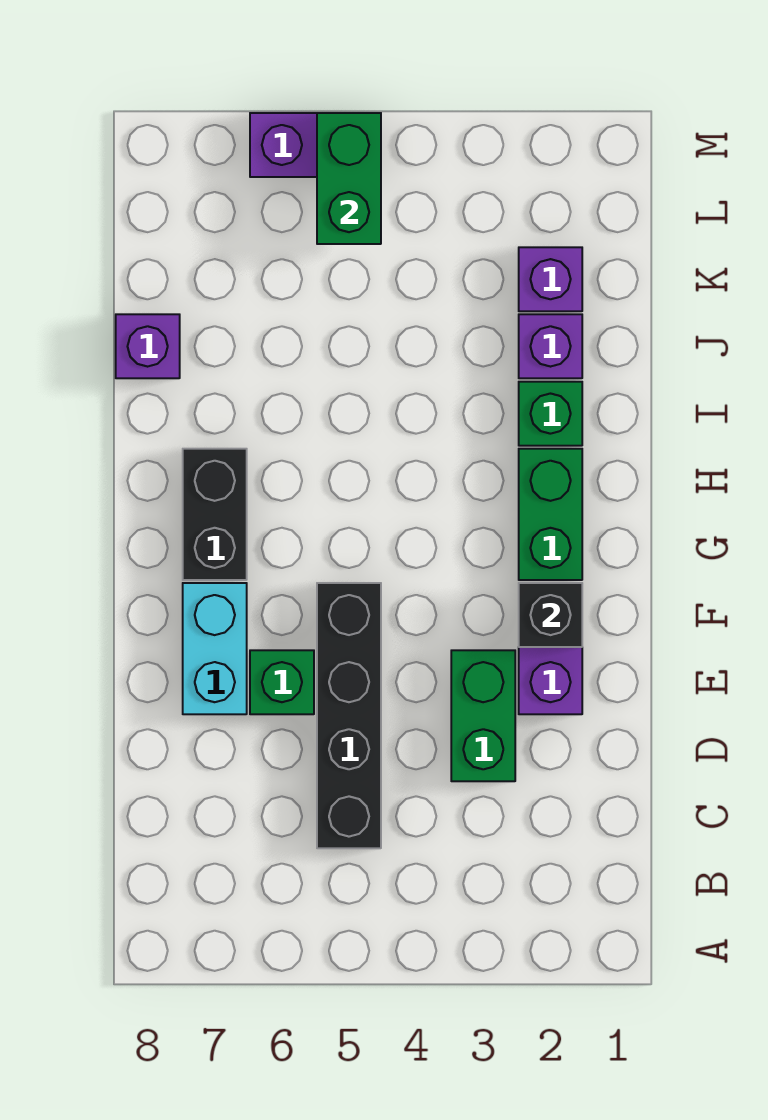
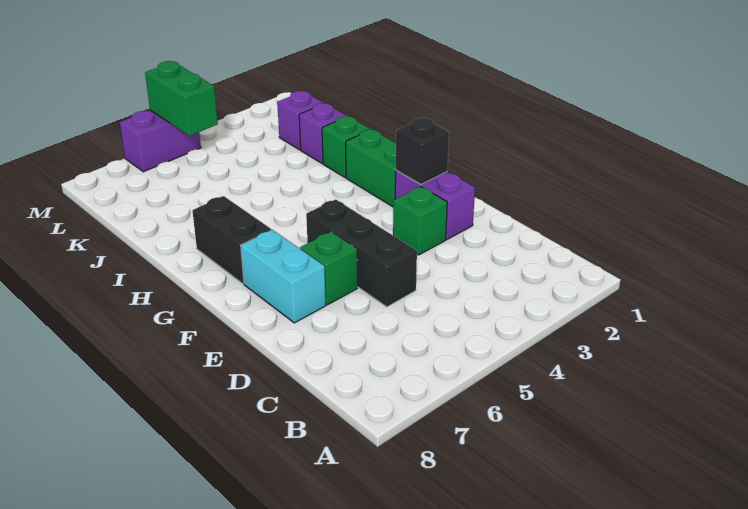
black brick C5:F5 level 1 -> black brick D5:F5 level 1
green brick D3:E3 level 1 -> green brick E3 level 1
purple brick J8 level 1 -> none

